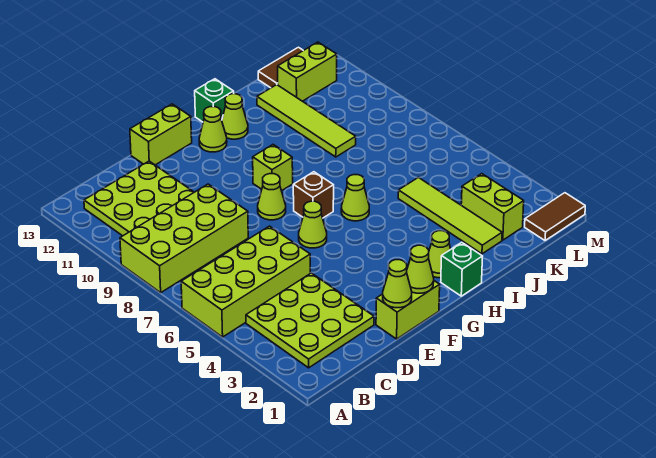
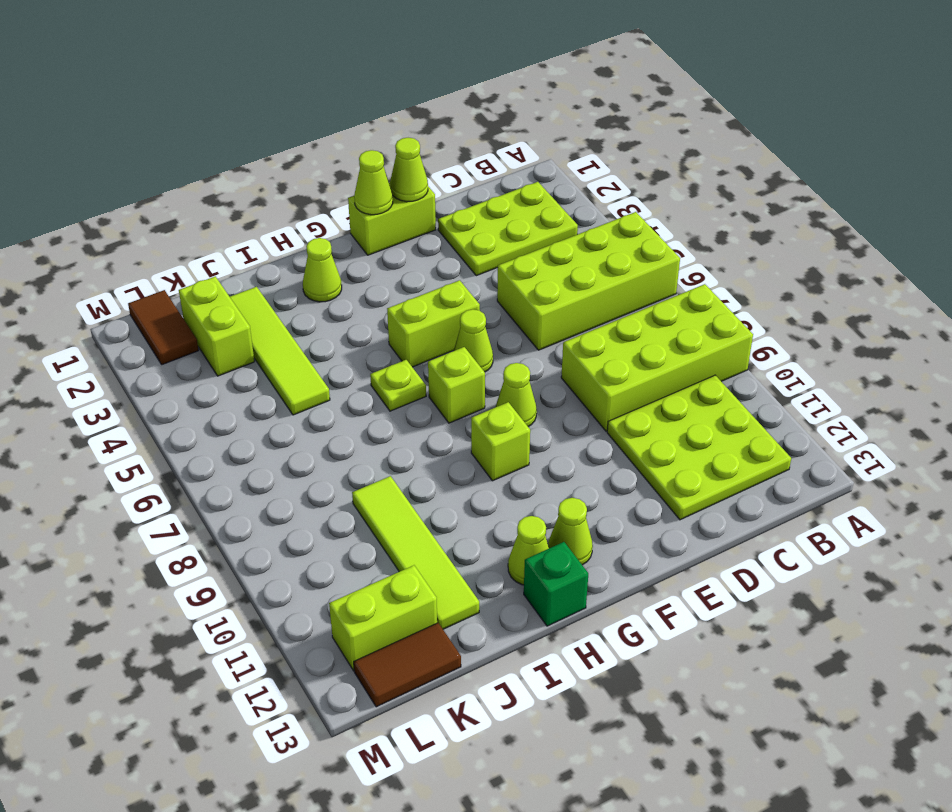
lime plate B2:D4 level 1 -> lime plate B2:D3 level 1
lime brick E13:F13 level 1 -> lime brick F5:G5 level 1
brown brick G7 level 1 -> lime brick G7 level 1
green brick H1 level 1 -> none
lime cone H6 level 1 -> lime plate H6 level 1
brown tile L1:M1 level 1 -> brown tile L1:L2 level 1

